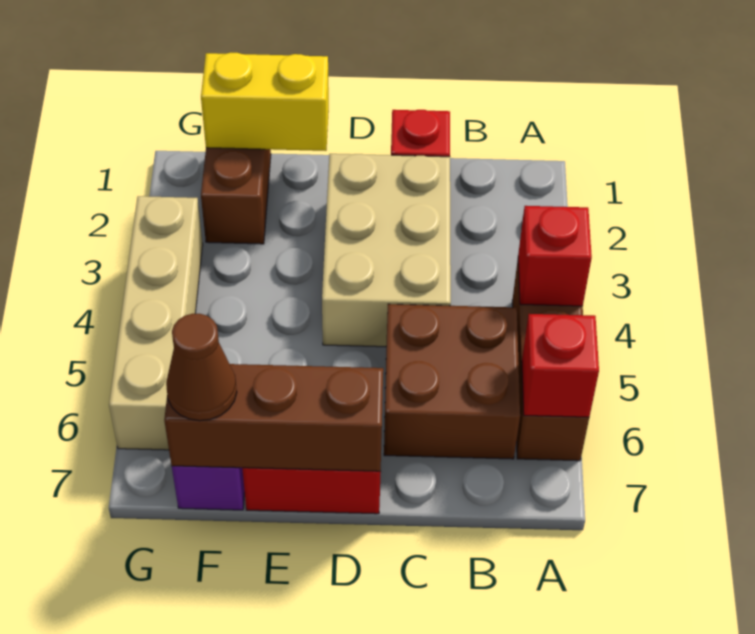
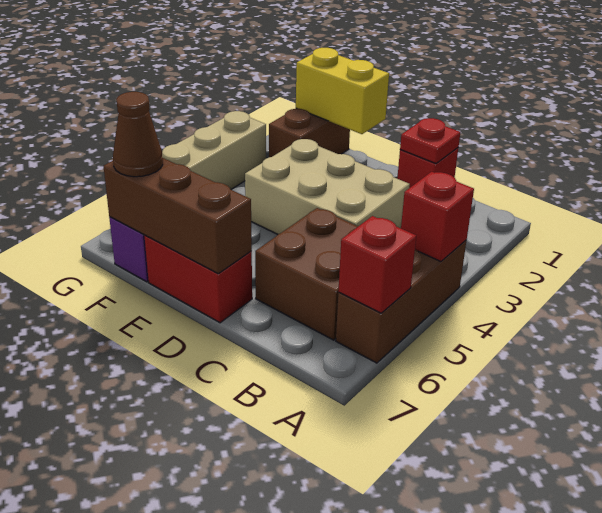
none -> red plate C1 level 2
tan brick C2:D4 level 1 -> tan brick C3:E4 level 1

